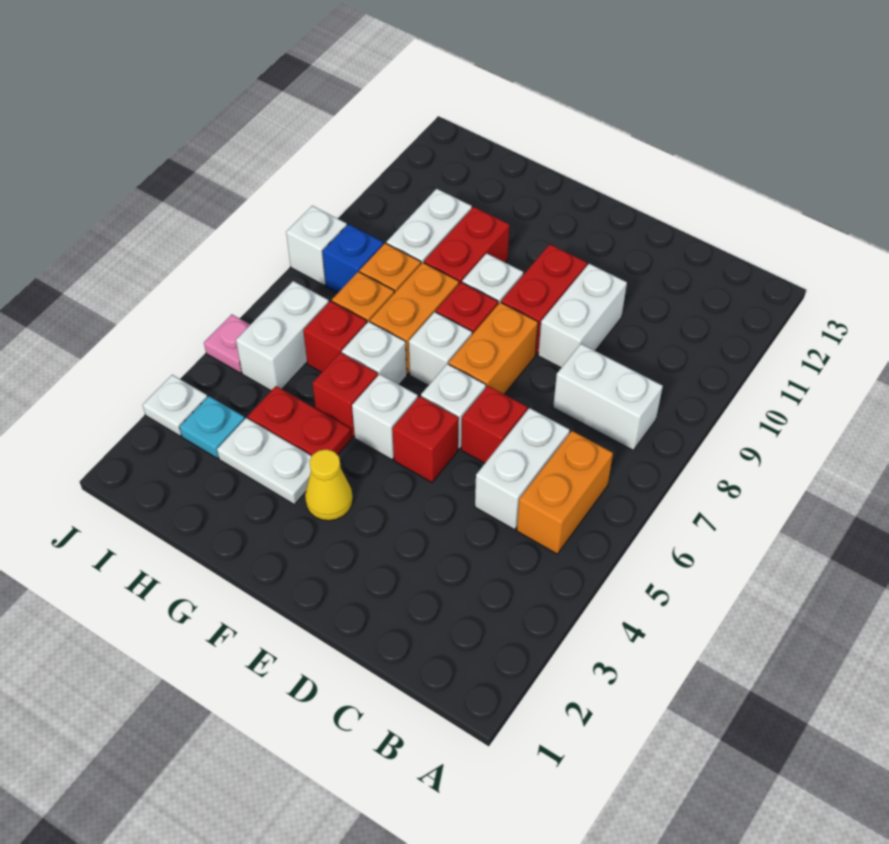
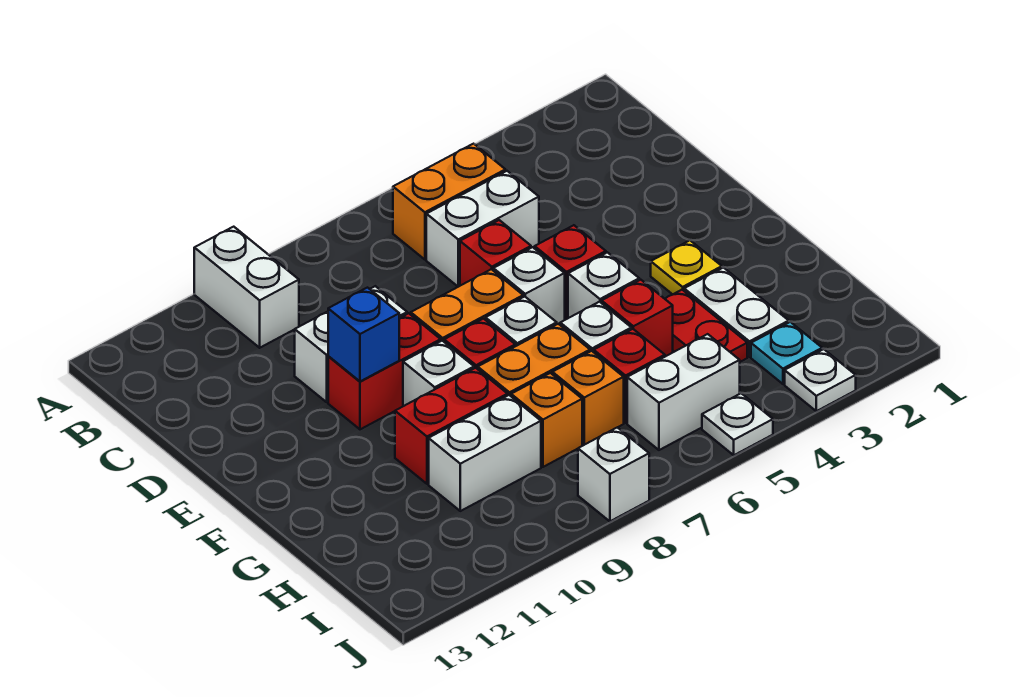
white brick B8:C8 level 1 -> white brick A10:B10 level 1
yellow cone F3 level 1 -> yellow plate F3 level 1
blue brick I8 level 1 -> blue brick E10 level 2
pink plate J5 level 1 -> white plate J5 level 1

